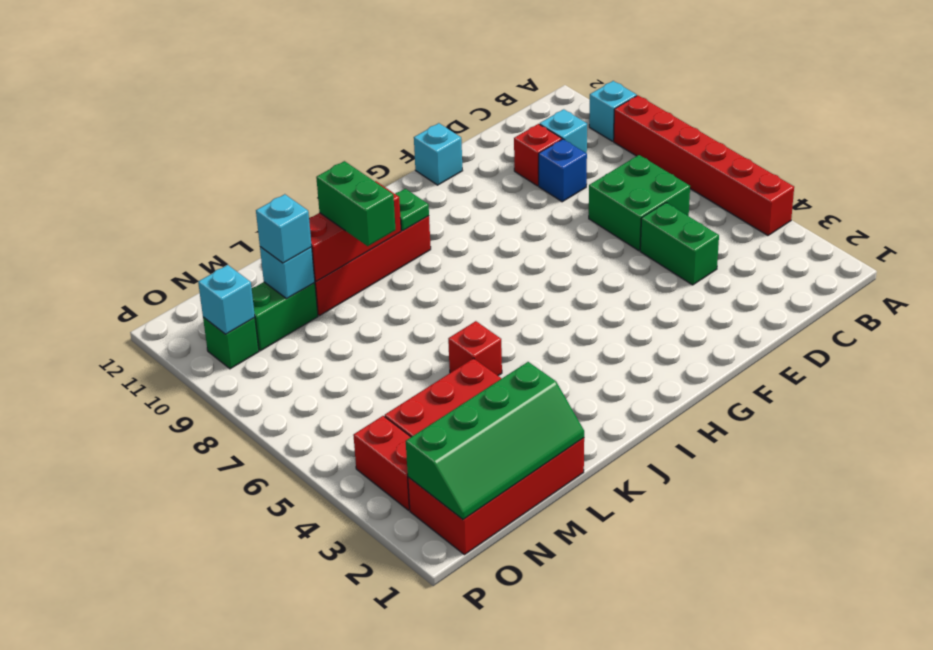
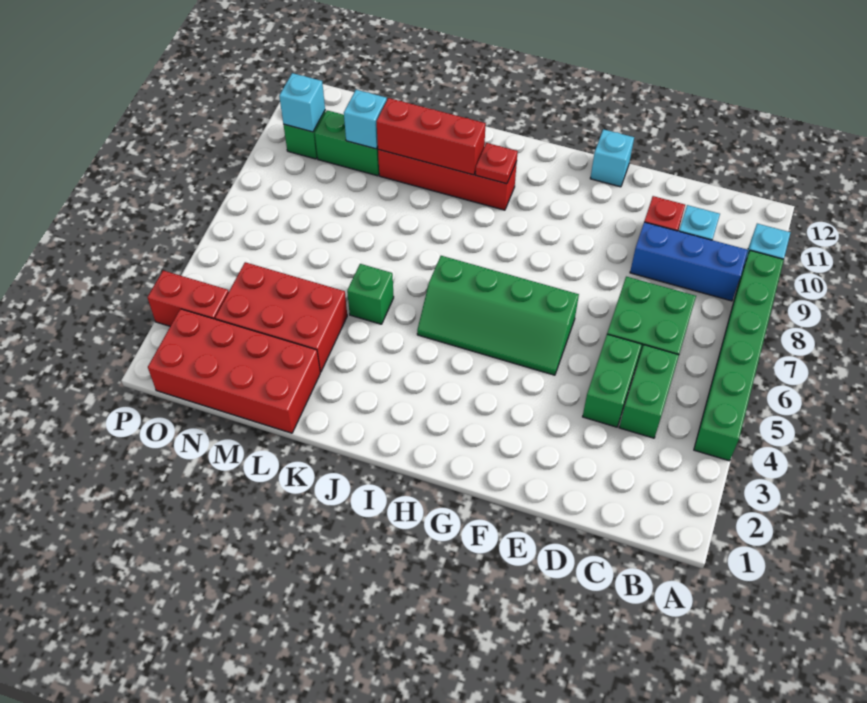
red brick A4:A9 level 1 -> green brick A4:A9 level 1
blue brick D9 level 1 -> blue brick B9:D9 level 1
green plate I10 level 2 -> red plate I10 level 2
red brick K5 level 1 -> green brick K5 level 1
green brick K9:K10 level 3 -> green brick C4:C5 level 1
green slope L1:O2 level 2 top 2 -> green slope F5:I6 level 1 top 6
cyan brick M10 level 3 -> none
red brick O3:O4 level 1 -> red brick O3:P3 level 1

